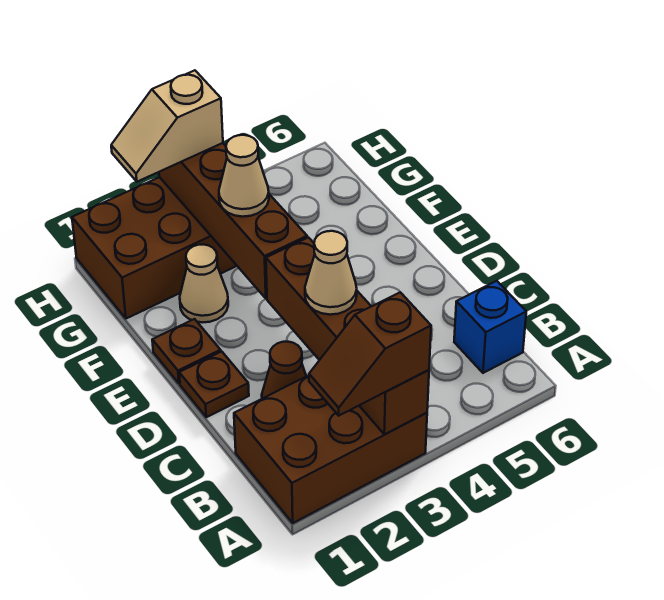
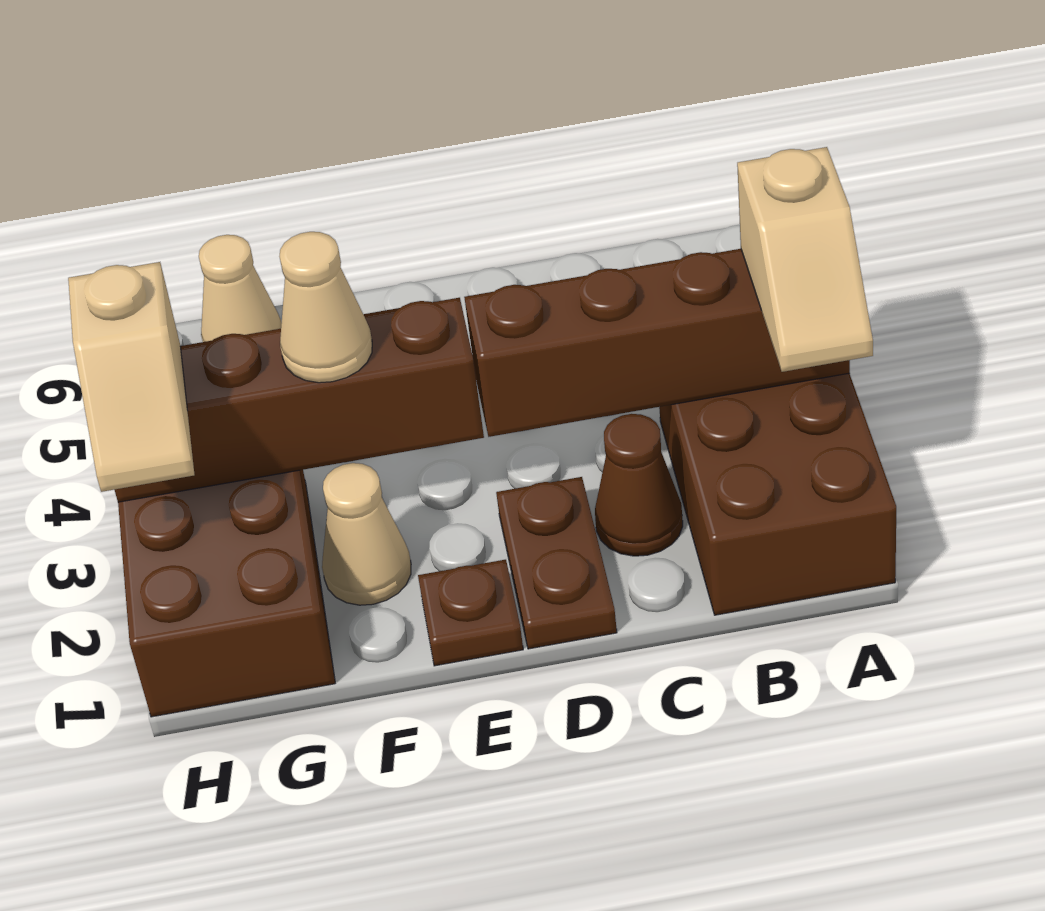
brown slope A2:A3 level 3 top 3 -> tan slope A2:A3 level 3 top 3
blue brick B6 level 1 -> none
tan cone C3 level 3 -> tan cone G6 level 1
brown plate D1 level 1 -> brown plate D1:D2 level 1

